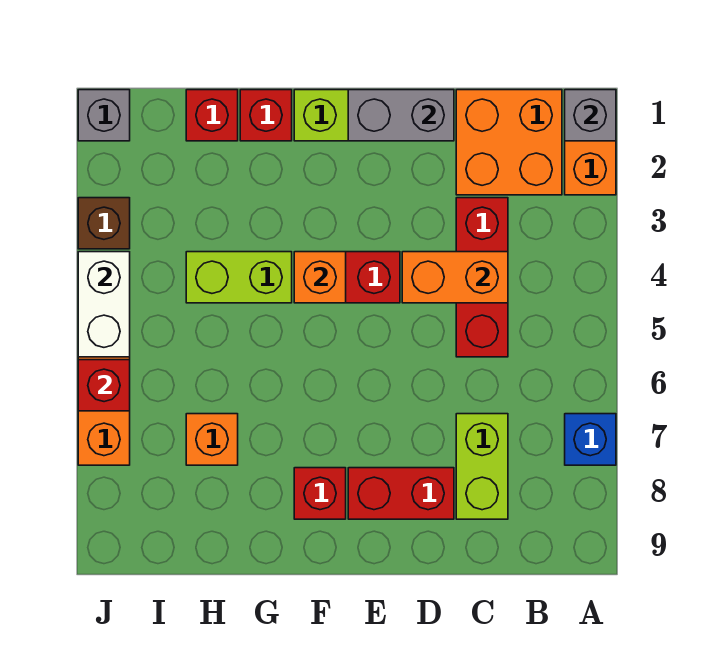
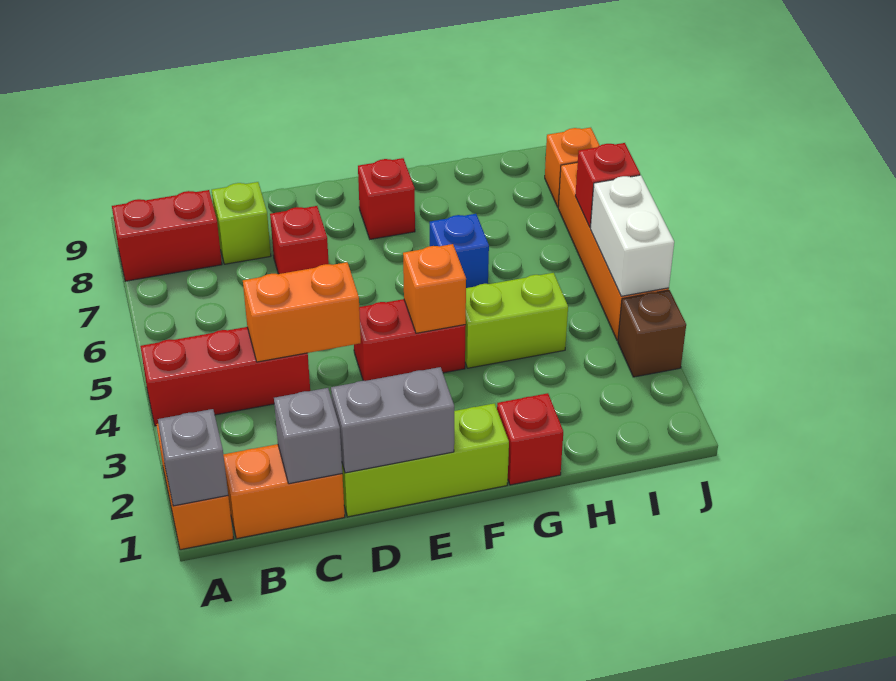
blue brick A7 level 1 -> blue brick G6 level 1
orange brick B1:C2 level 1 -> orange brick B1:C1 level 1
red brick C3:C5 level 1 -> red brick A4:C4 level 1
lime brick C7:C8 level 1 -> lime brick C8 level 1
red brick D8:E8 level 1 -> red brick A8:B8 level 1
red brick H1 level 1 -> red brick D7 level 1
orange brick H7 level 1 -> orange brick J8 level 1
grey brick J1 level 1 -> grey brick C1 level 2

